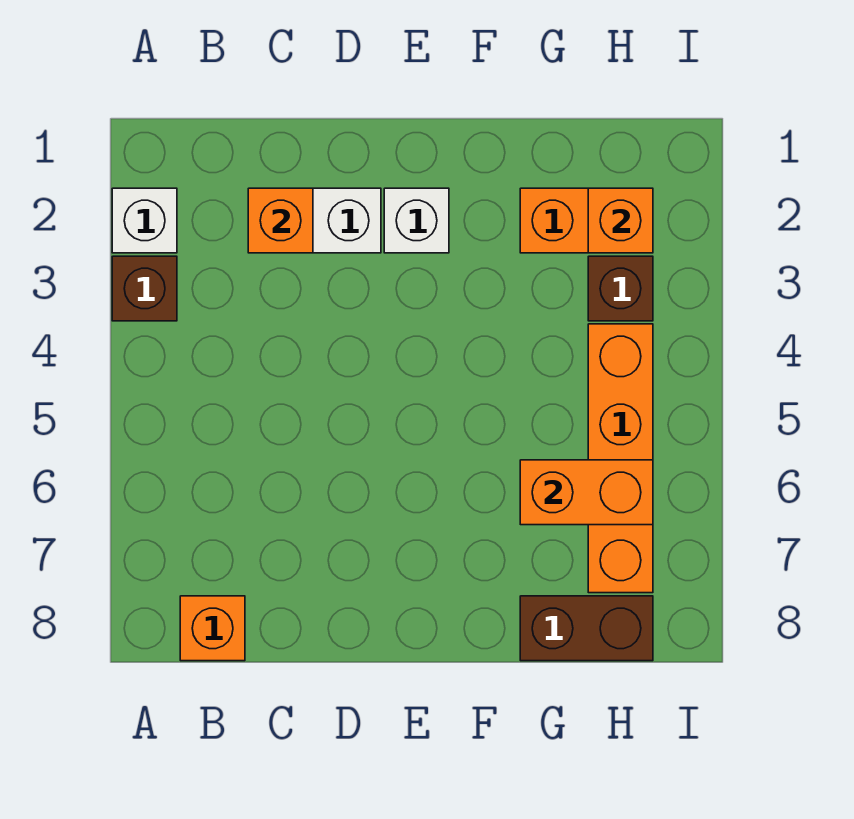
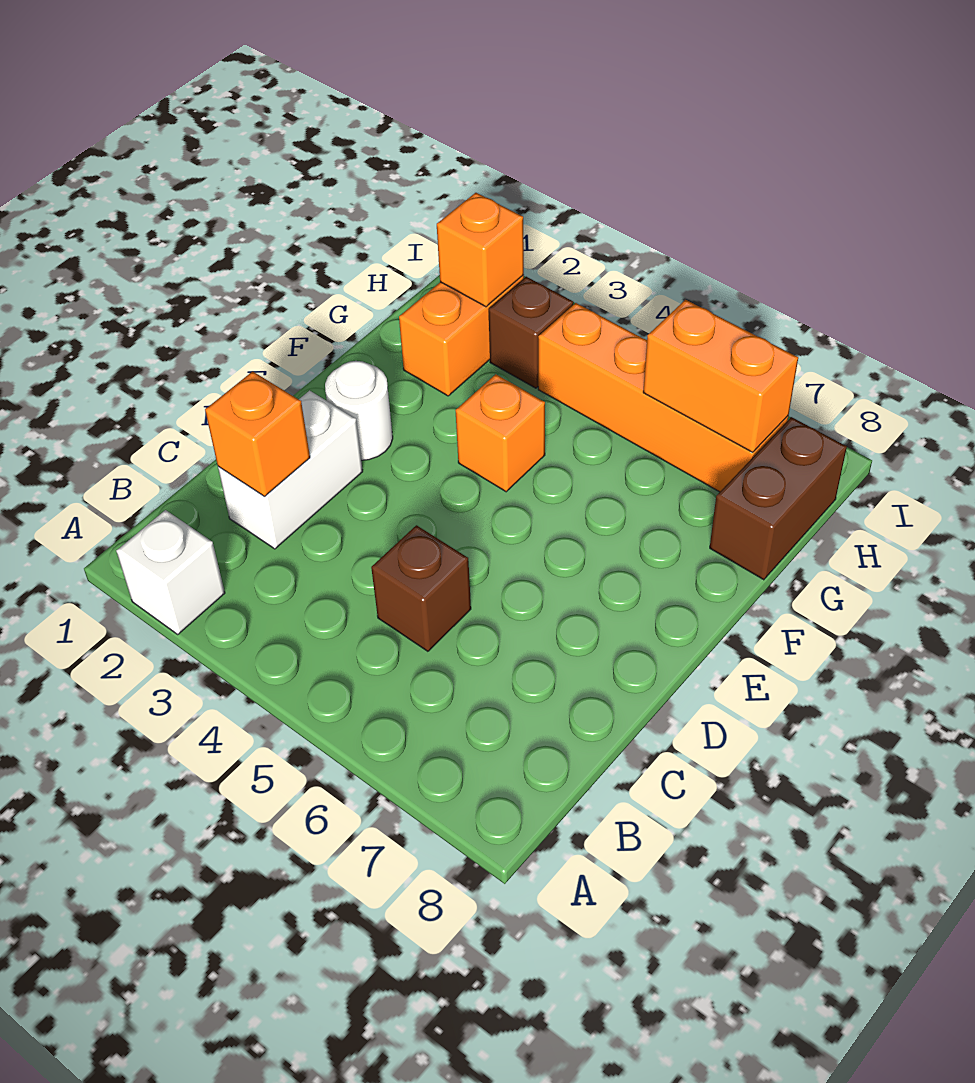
brown brick A3 level 1 -> brown brick C5 level 1
orange brick B8 level 1 -> orange brick F4 level 1
white brick E2 level 1 -> white round brick E2 level 1
orange brick G6:H6 level 2 -> orange brick H6:H7 level 2

